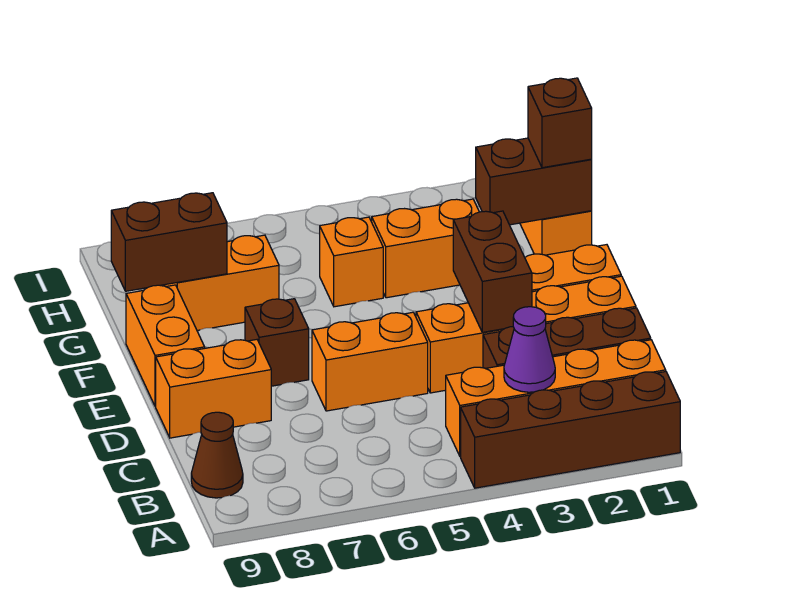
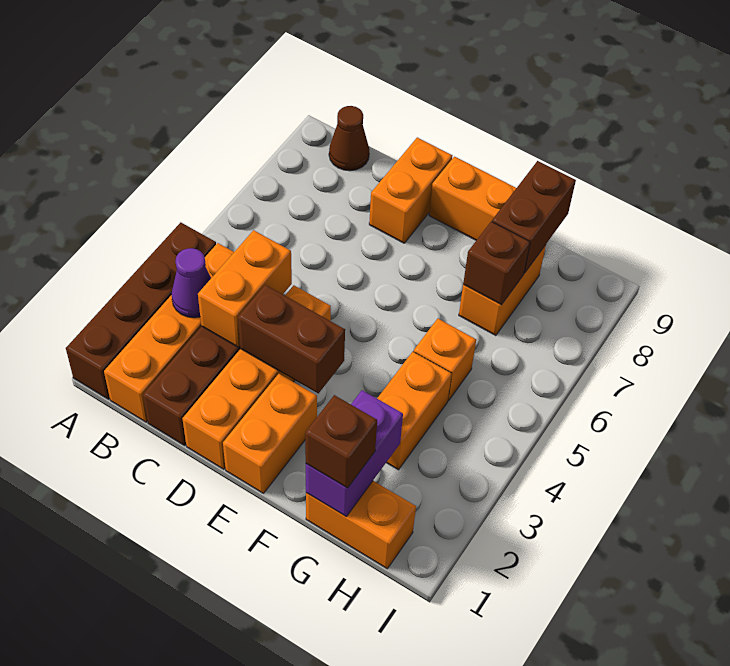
orange brick D5:D6 level 1 -> orange brick C3:C4 level 2
brown brick E7 level 1 -> brown brick G7 level 2
brown brick G1:G2 level 2 -> purple brick G1:G2 level 2

